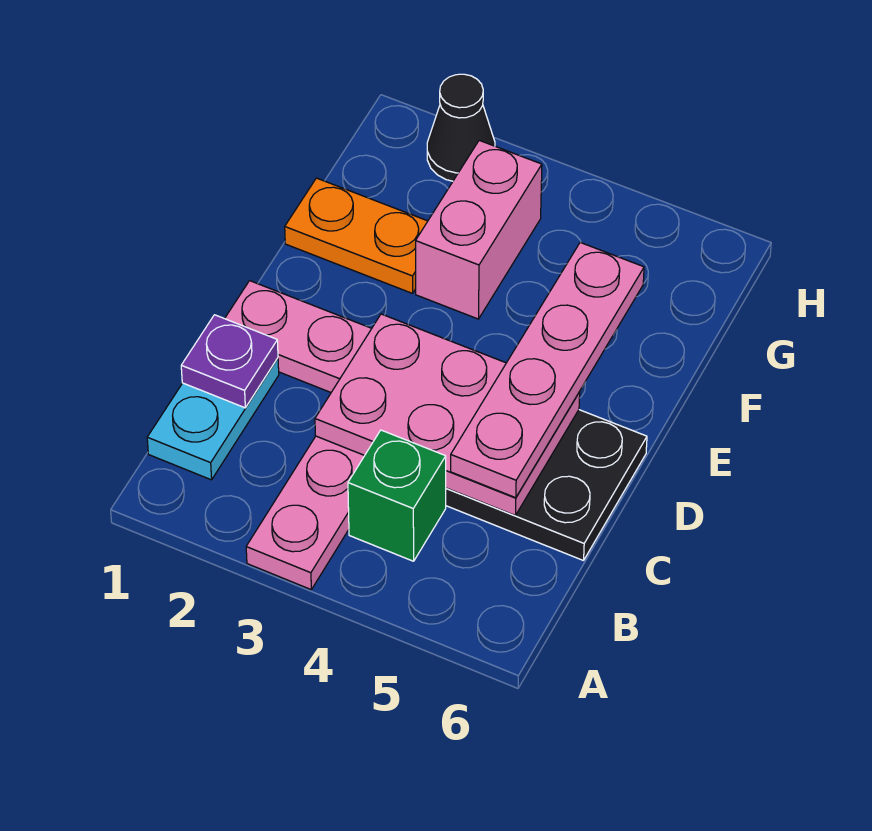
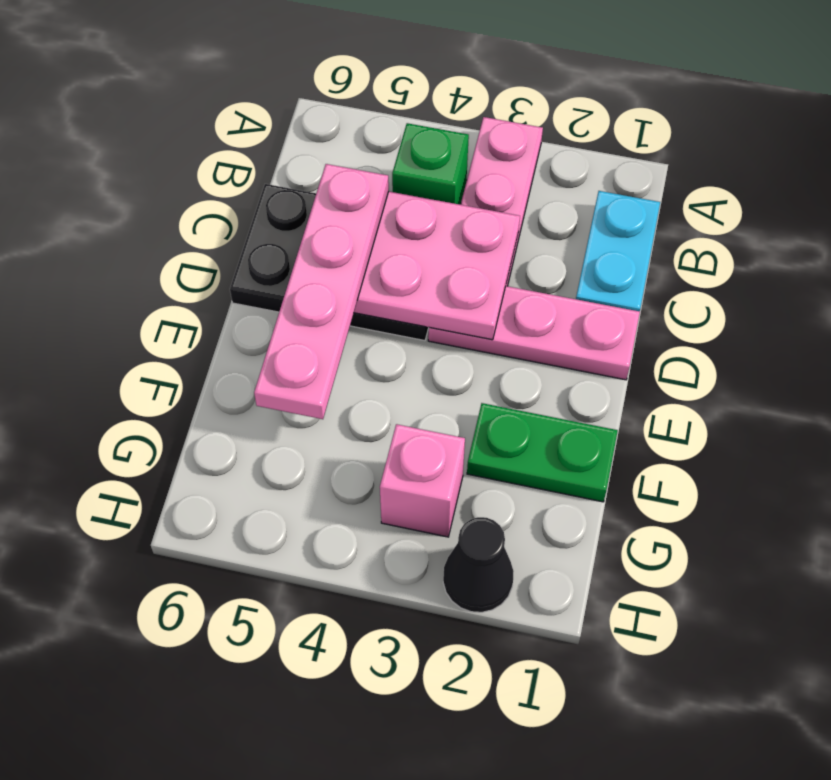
purple plate C1 level 2 -> none
orange plate F1:F2 level 1 -> green plate F1:F2 level 1
pink brick F3:G3 level 1 -> pink brick G3 level 1

